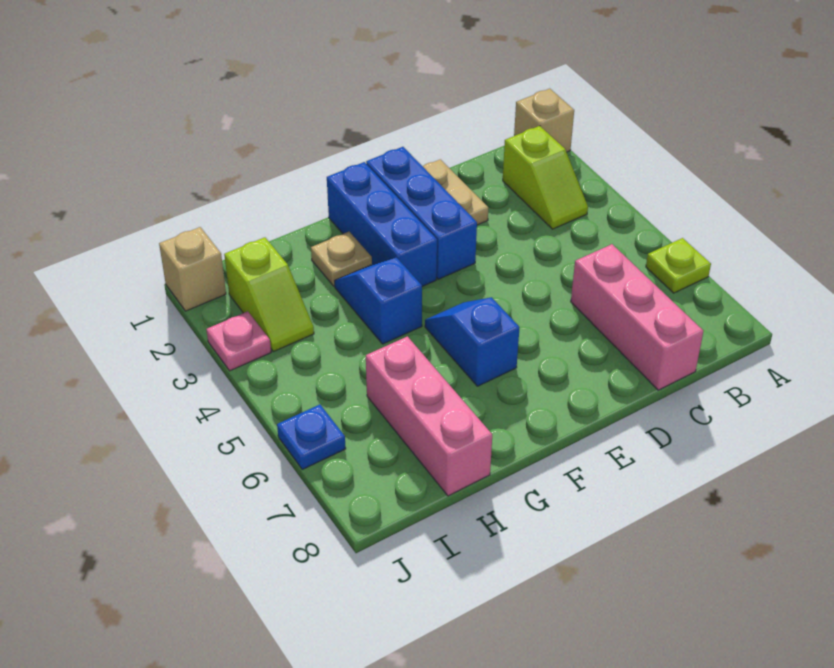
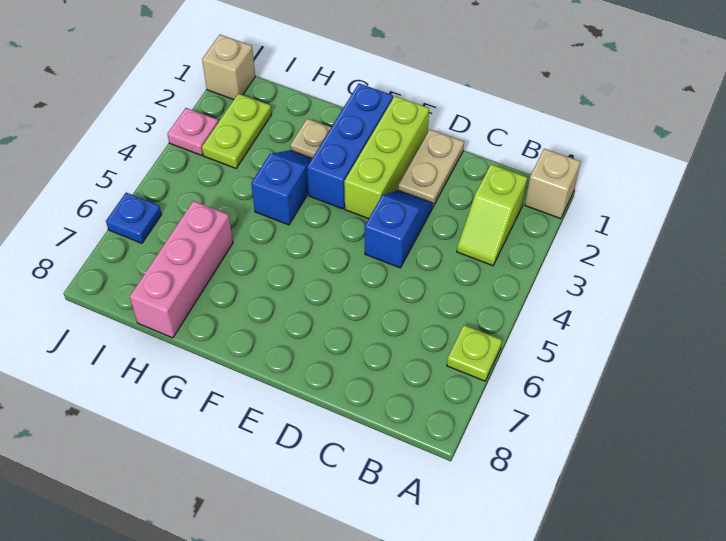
pink brick C6:C8 level 1 -> none
blue brick E1:E3 level 1 -> lime brick E1:E3 level 1
blue slope F5:F6 level 1 top 6 -> blue slope D3:D4 level 1 top 4
lime slope I2:I3 level 1 top 2 -> lime plate I2:I3 level 1

